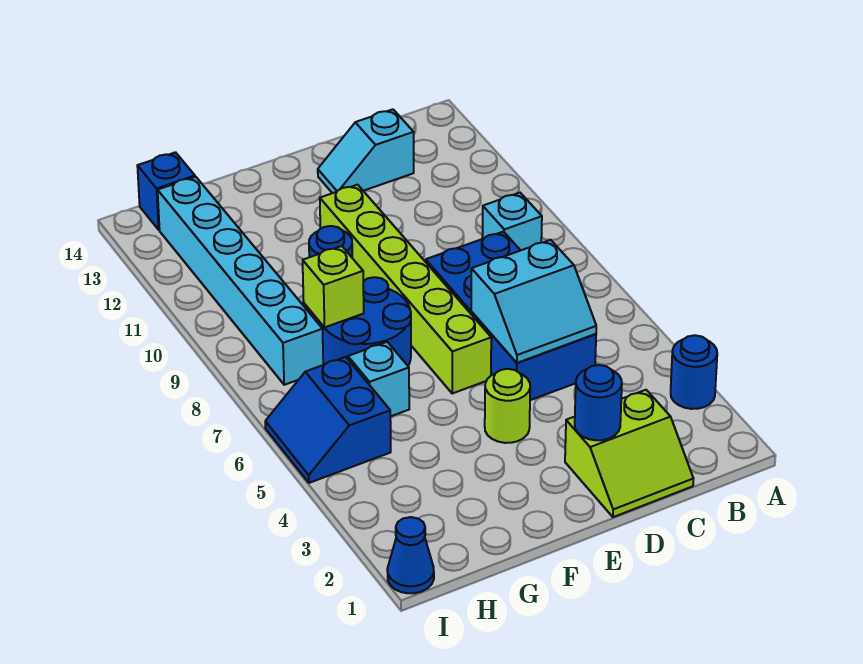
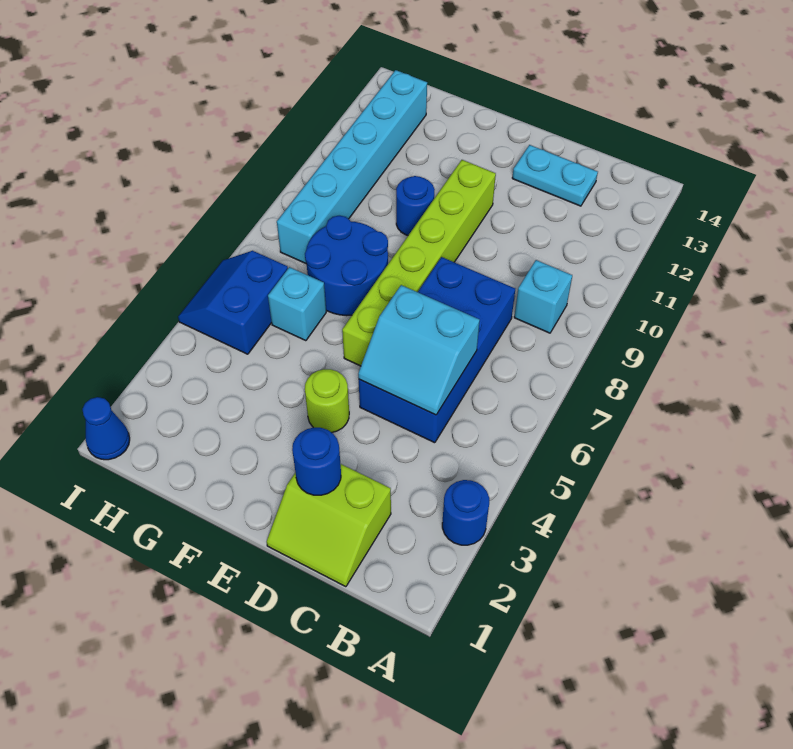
cyan slope C13:D13 level 1 top C -> cyan plate C13:D13 level 1
lime brick G8 level 2 -> none
blue brick H14 level 1 -> none

